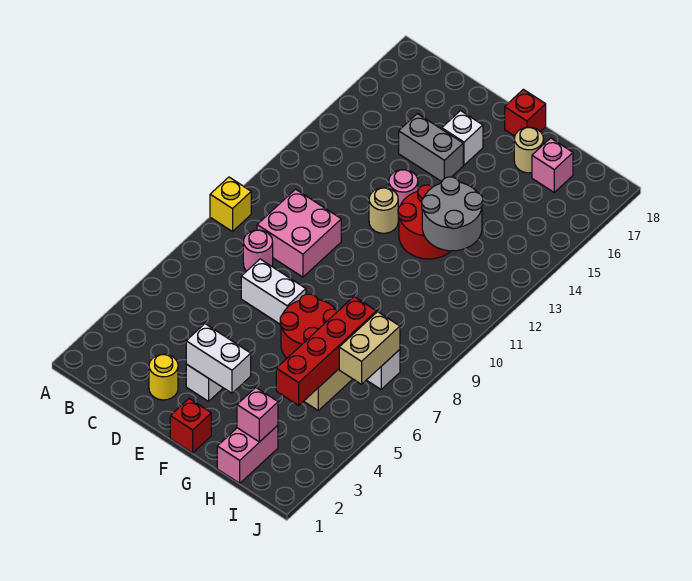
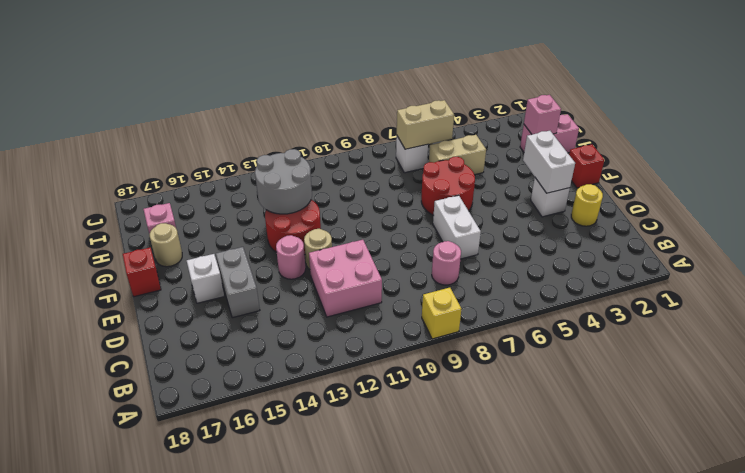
pink brick C9:D10 level 1 -> pink brick C11:D12 level 1
red brick H4:H7 level 2 -> none

